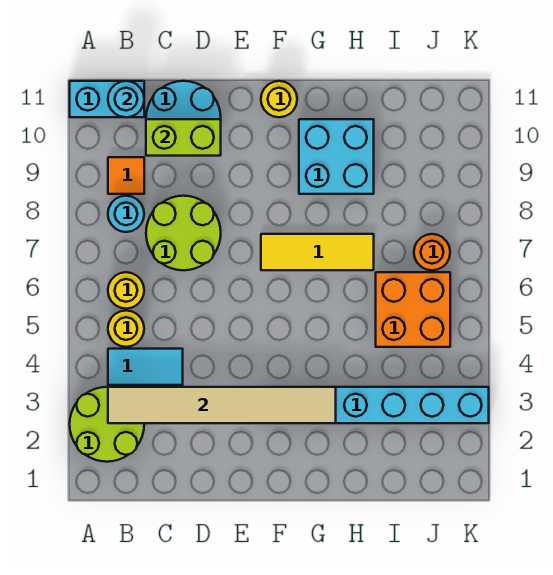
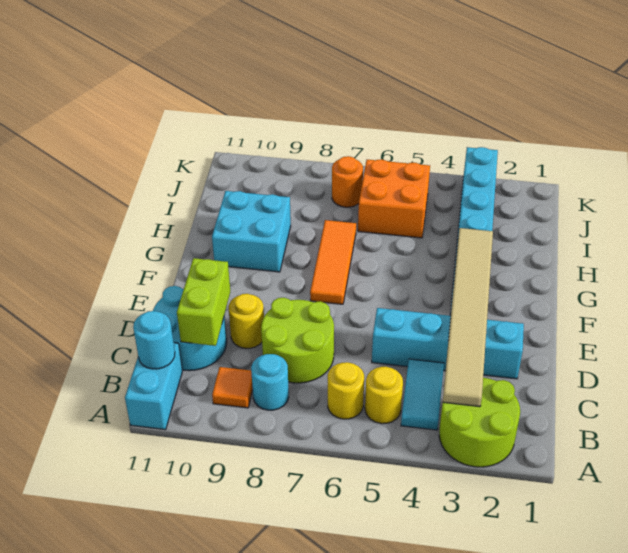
none -> cyan brick D2:D5 level 1
yellow tile F7:H7 level 1 -> orange tile F7:H7 level 1
yellow round brick F11 level 1 -> yellow round brick D9 level 1

